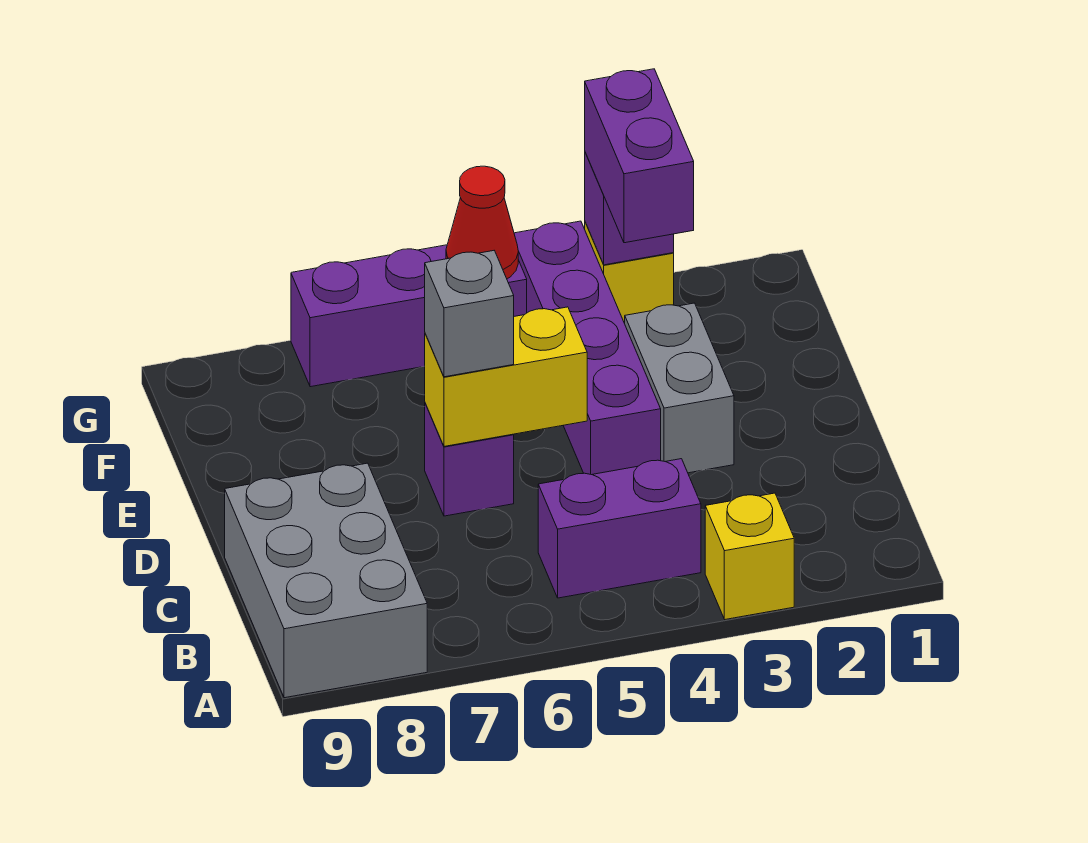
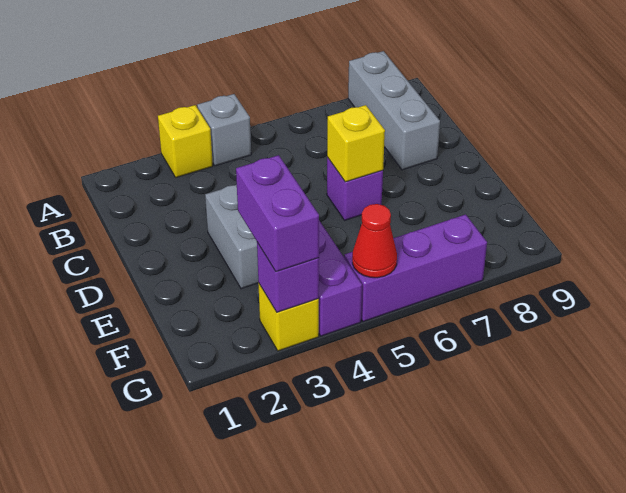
grey brick A8:C9 level 1 -> grey brick A8:C8 level 1
purple brick B4:B5 level 1 -> none
yellow brick D5:D6 level 2 -> yellow brick D6 level 2
grey brick D6 level 3 -> grey brick A4 level 1

